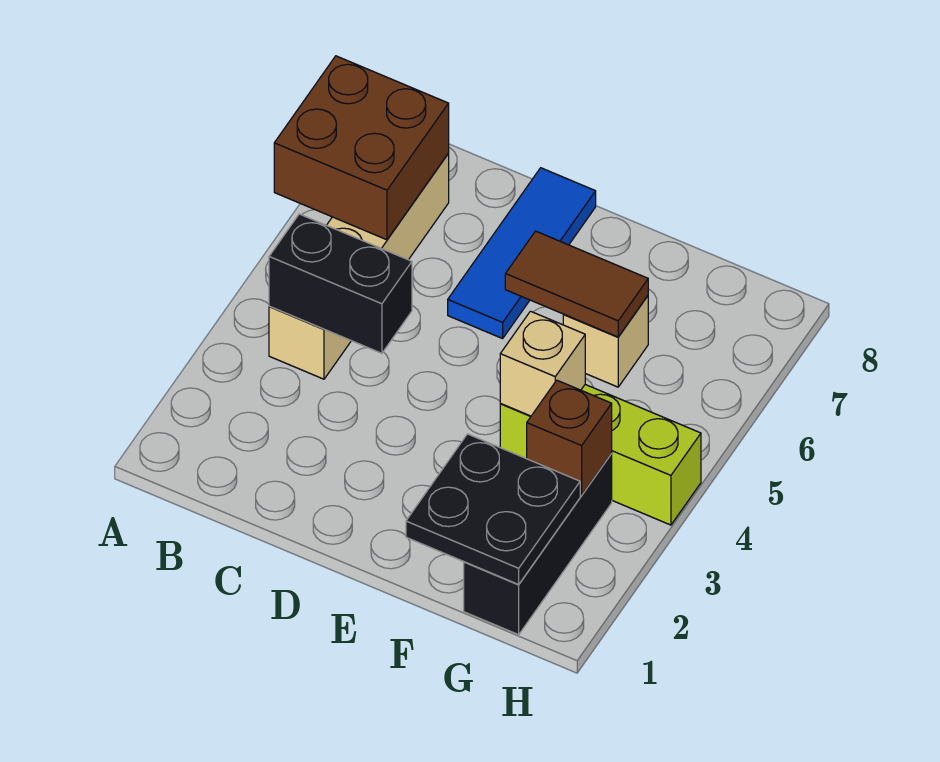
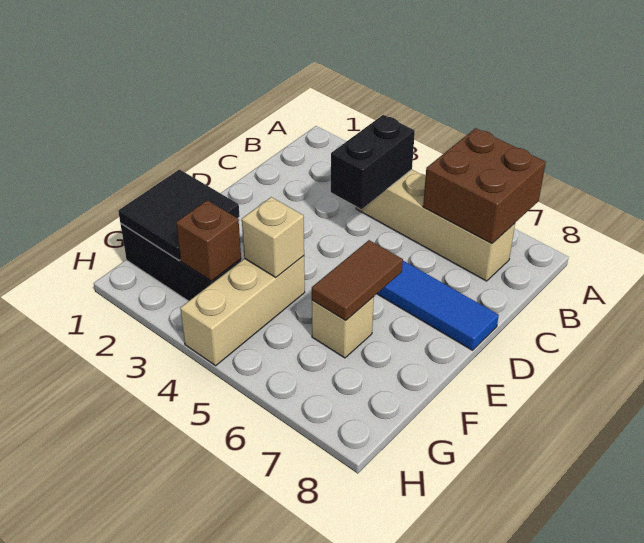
black plate F1:G2 level 2 -> black tile F1:G2 level 2
lime brick F4:H4 level 1 -> tan brick F4:H4 level 1

